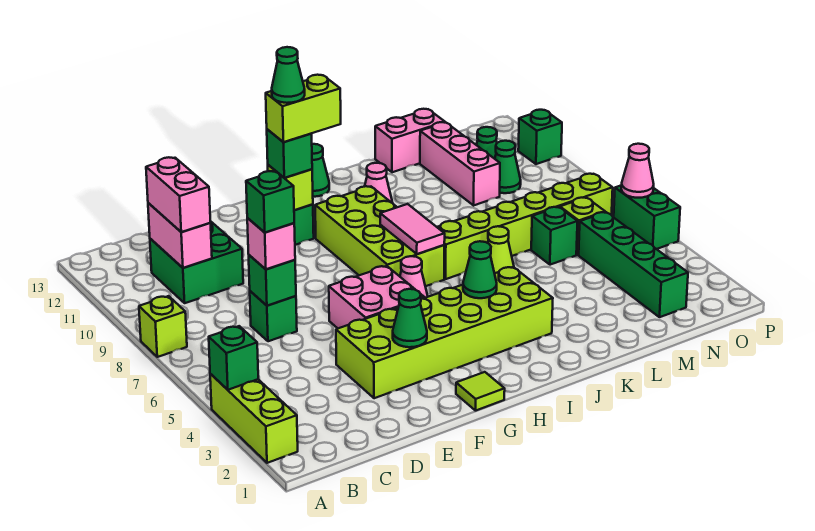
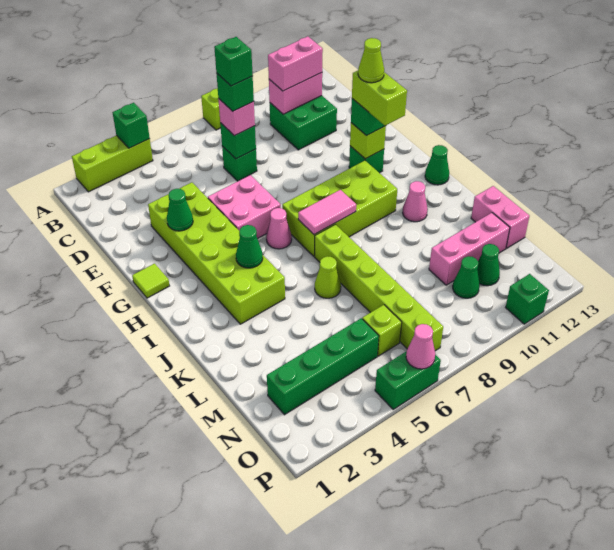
green cone G11 level 5 -> lime cone G11 level 5
green brick M6 level 1 -> green brick D7 level 5

